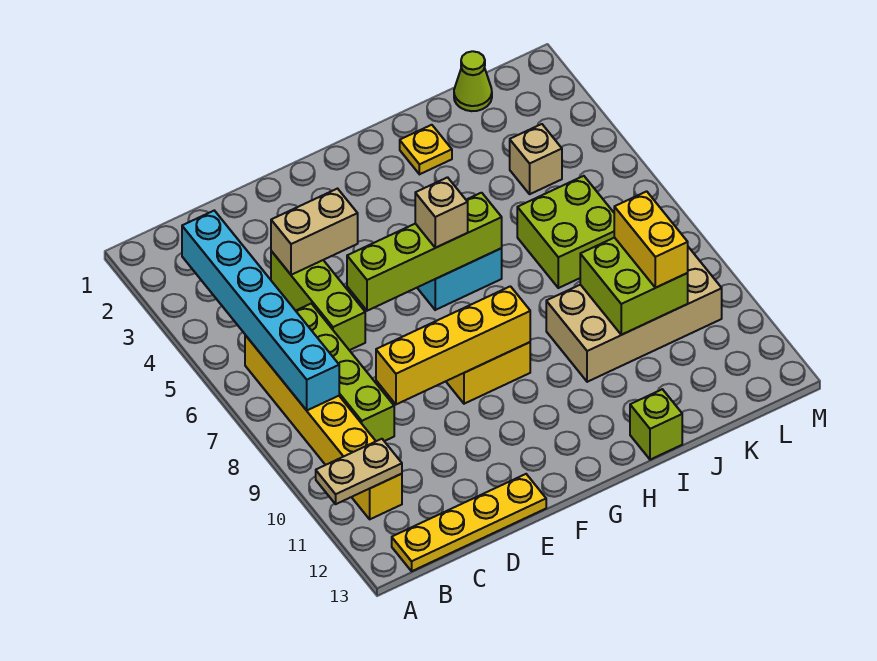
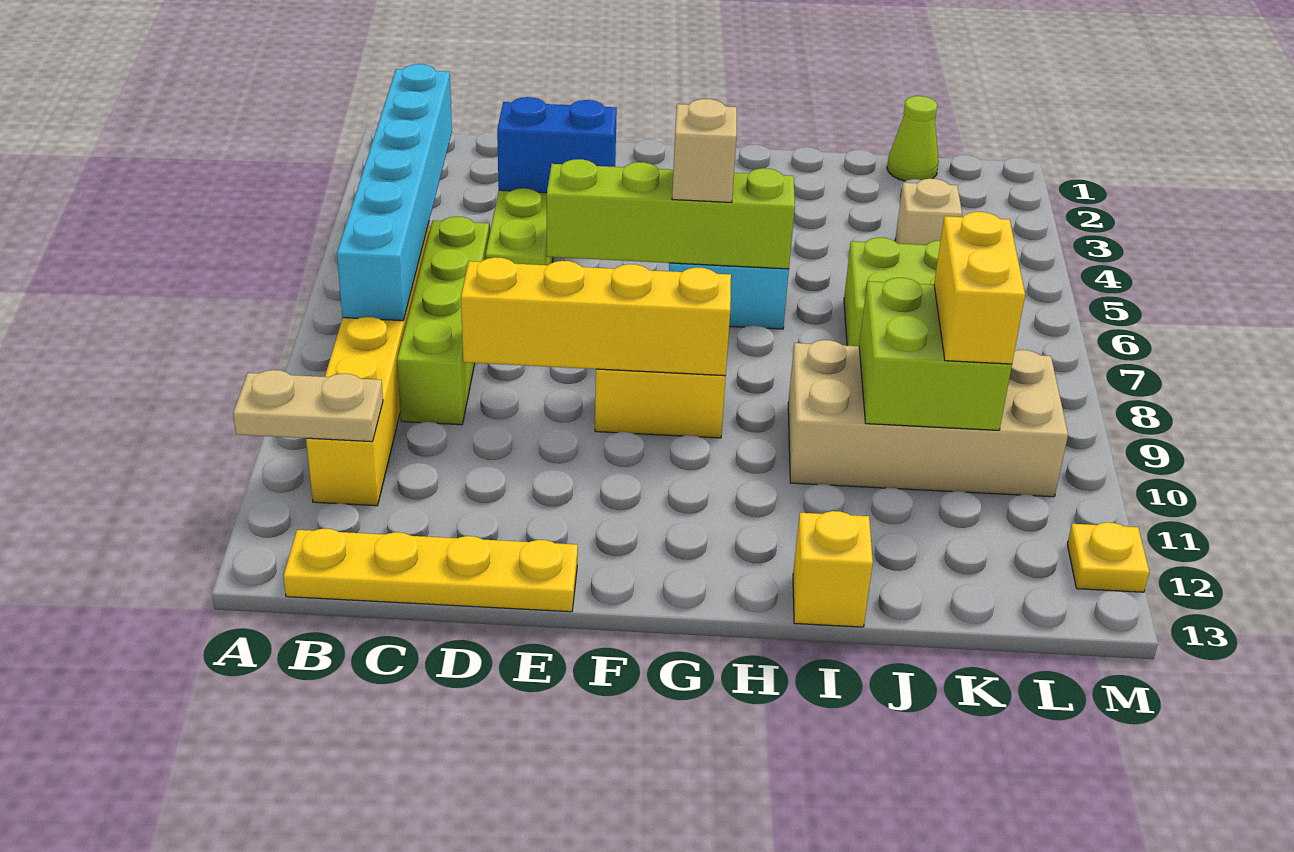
tan brick D4:E4 level 2 -> blue brick D4:E4 level 2
yellow plate I2 level 1 -> yellow plate M12 level 1
lime brick I13 level 1 -> yellow brick I13 level 1

